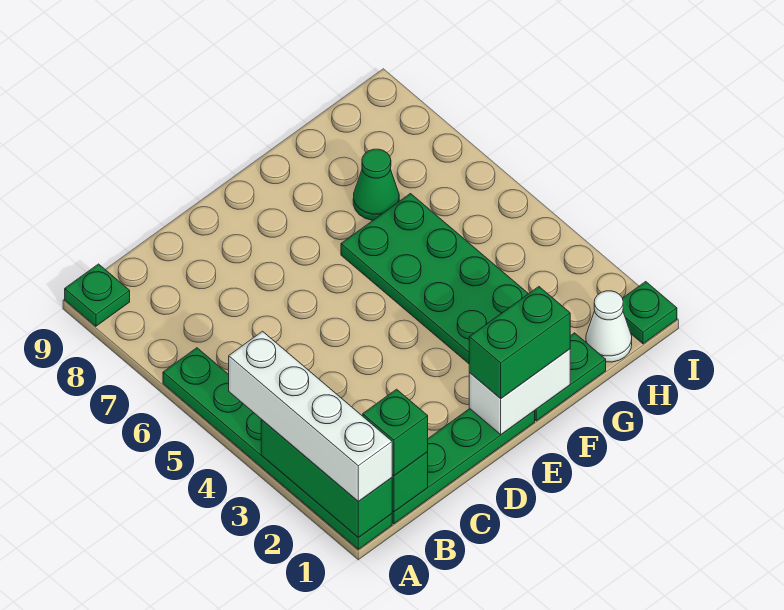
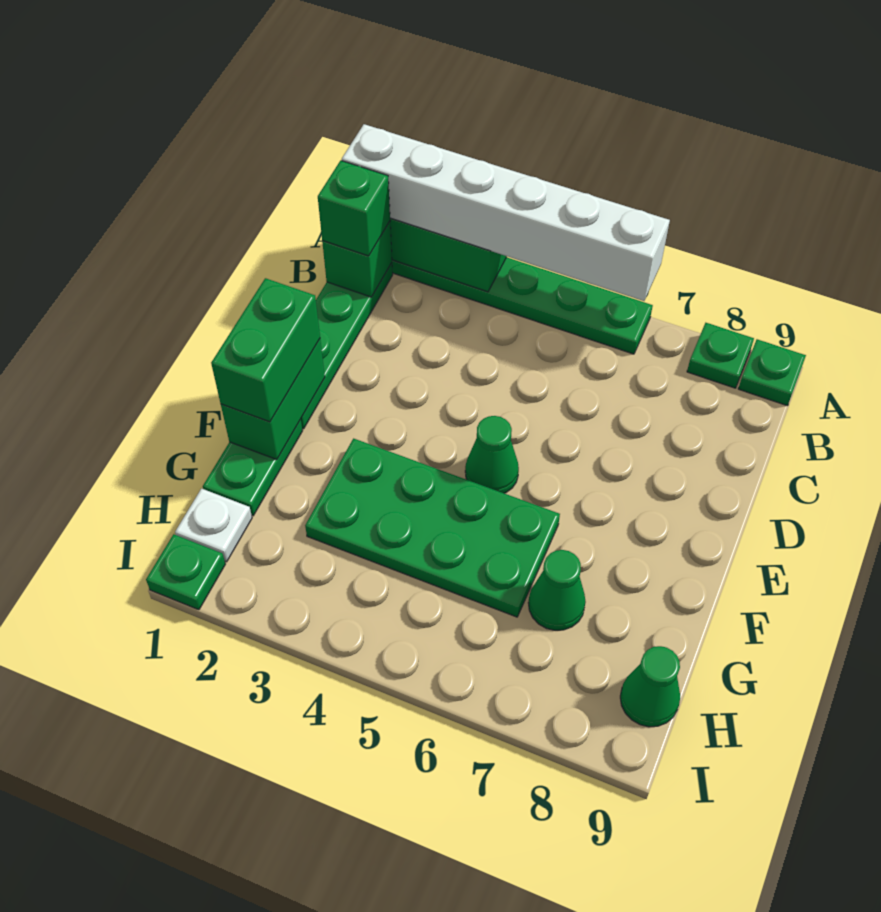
white brick A1:A4 level 3 -> white brick A1:A6 level 3
none -> green plate A8 level 1
white brick E1:F1 level 2 -> green brick E1:F1 level 2
none -> green cone E5 level 1
white cone H1 level 1 -> white plate H1 level 1
none -> green cone H9 level 1

